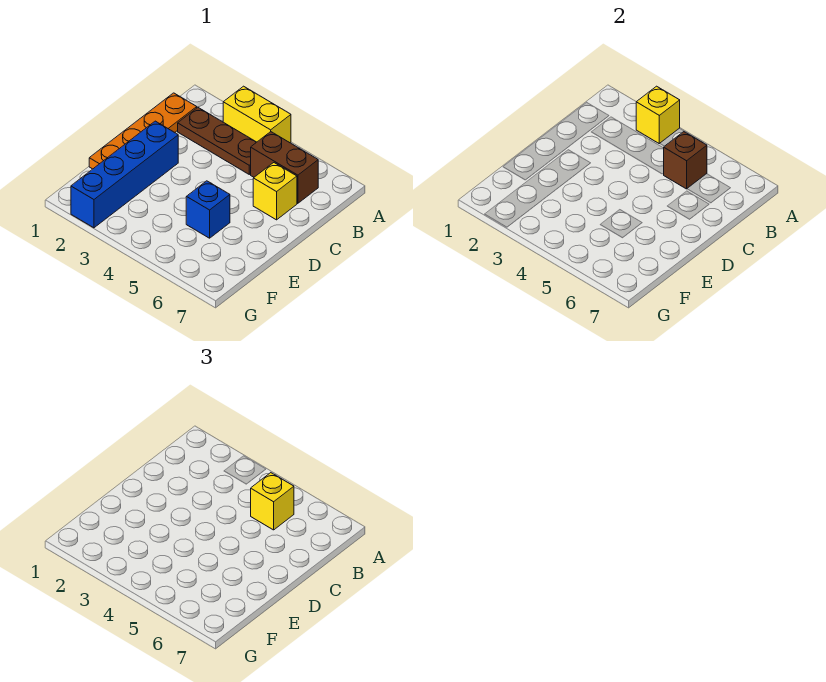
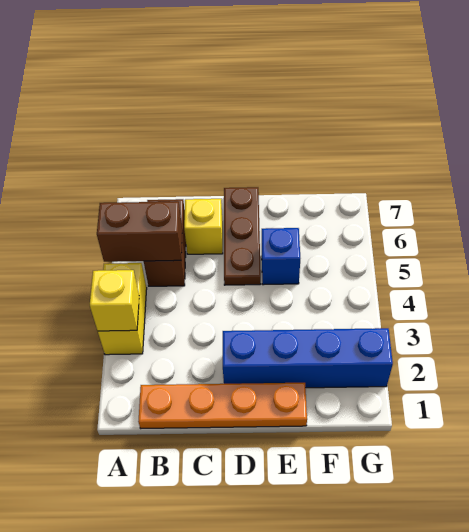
brown plate B2:B4 level 1 -> brown plate D5:D7 level 1
brown brick B5 level 2 -> brown brick A5:B5 level 2
yellow brick B5 level 3 -> none

